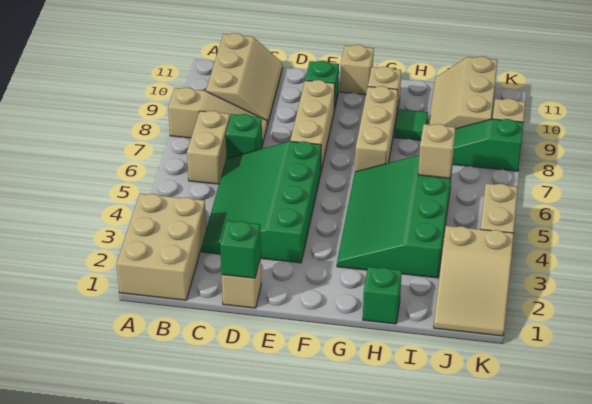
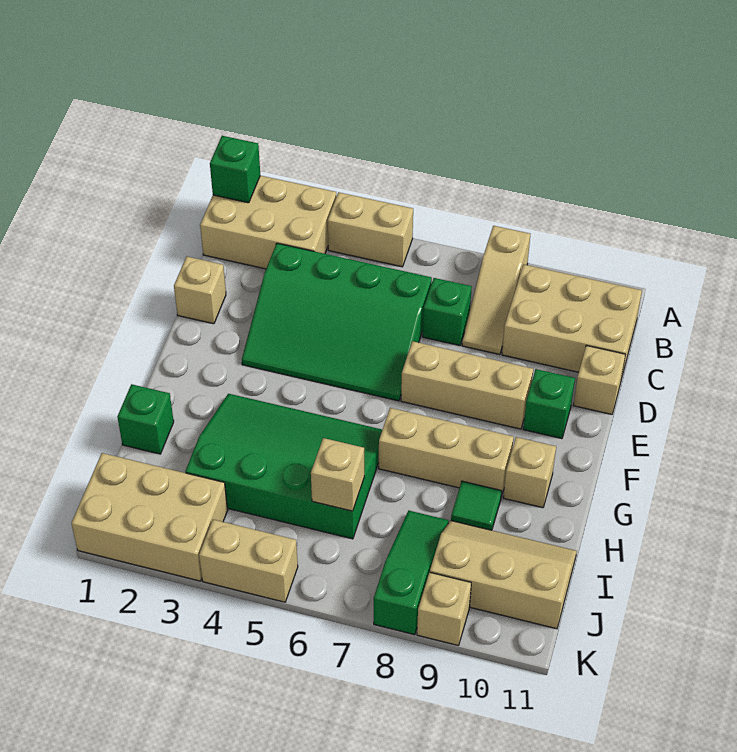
tan brick B6:B7 level 1 -> tan brick A4:A5 level 1
tan slope B9:C11 level 1 top B -> tan brick B9:C11 level 1
green slope C3:E6 level 1 top E -> green slope C3:E6 level 1 top C
green brick D1 level 2 -> green brick A1 level 2
tan brick F11 level 1 -> tan brick D11 level 1
tan slope J1:K3 level 1 top 3 -> tan brick J1:K3 level 1

